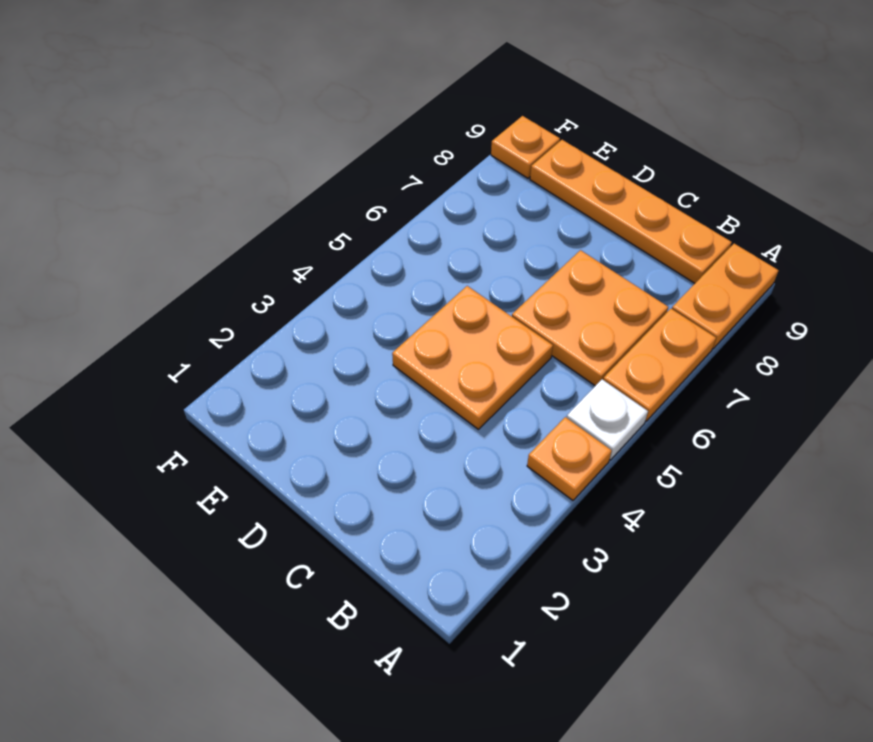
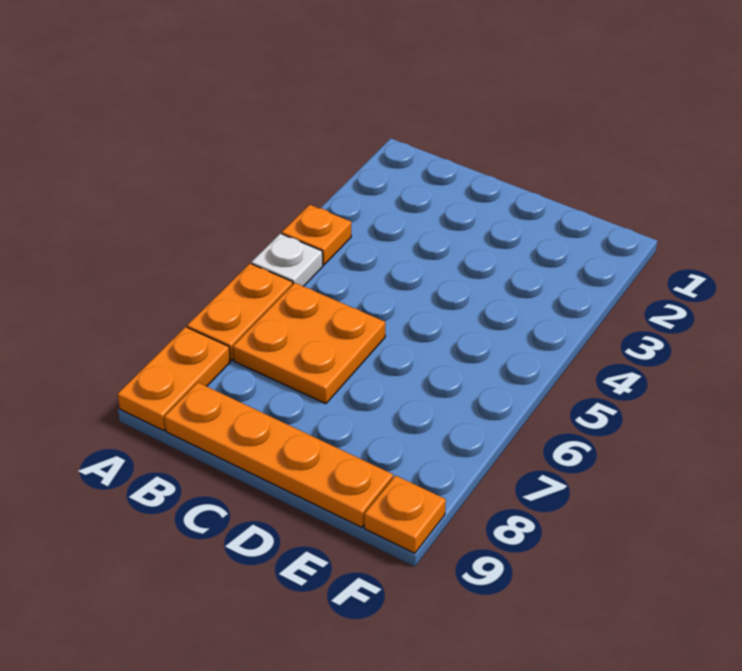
orange plate C4:D5 level 1 -> none

